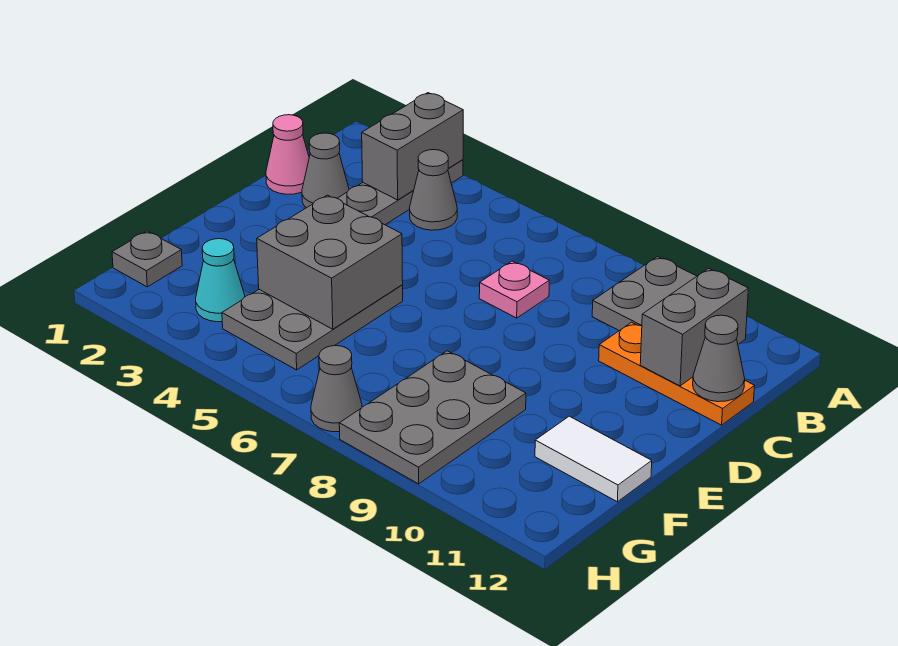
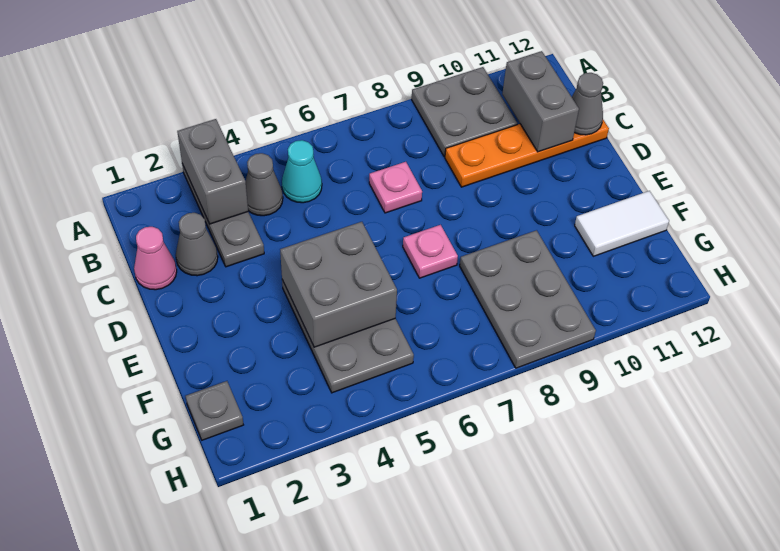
orange plate C10:C12 level 1 -> orange plate C9:C12 level 1
none -> pink plate E7 level 1
cyan cone G3 level 1 -> cyan cone B5 level 1
grey cone H7 level 1 -> none

